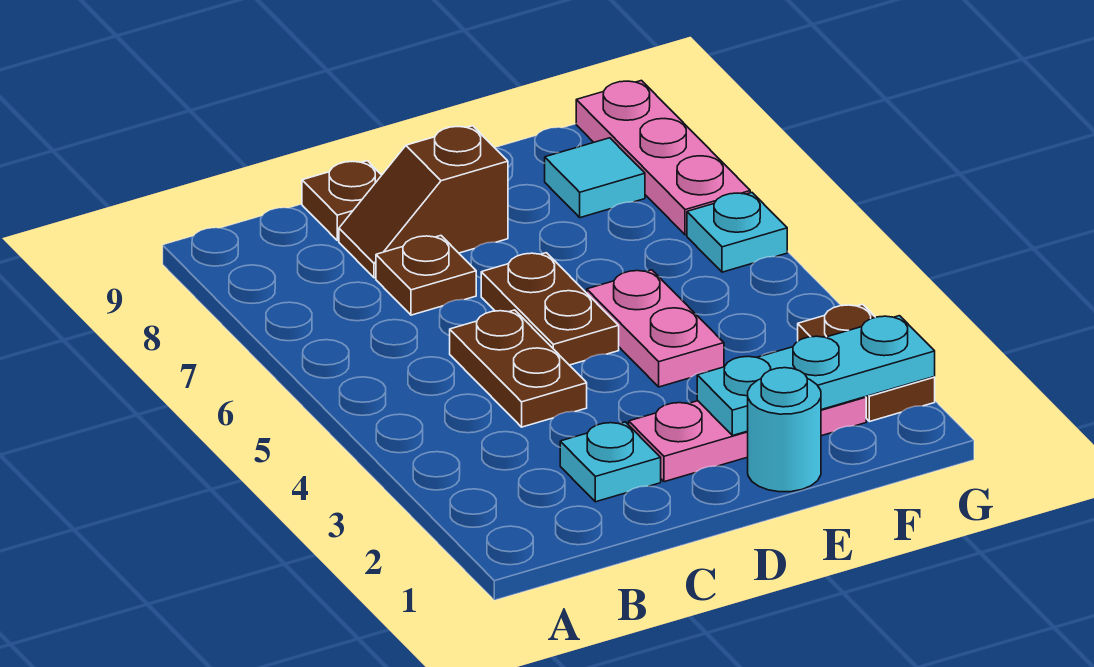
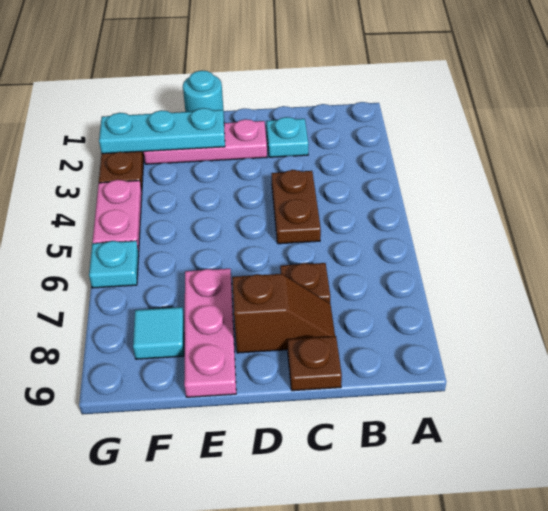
brown plate D5:D6 level 1 -> none
pink plate E4:E5 level 1 -> pink plate G4:G5 level 1
pink plate G7:G9 level 1 -> pink plate E7:E9 level 1

